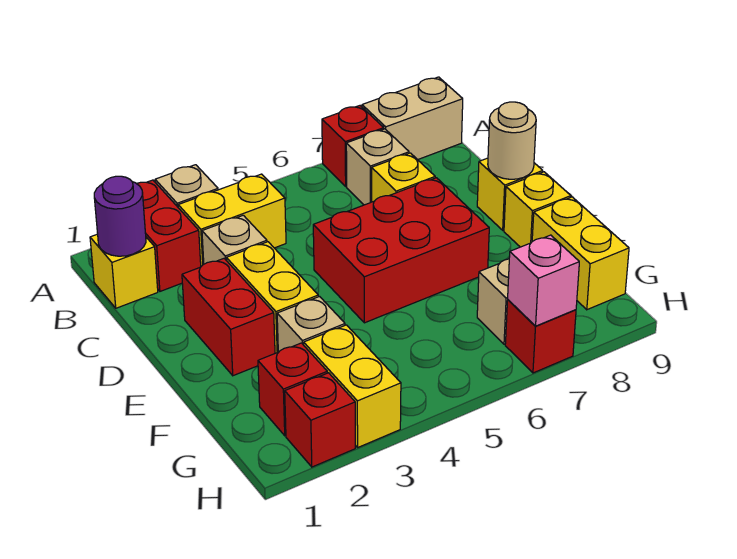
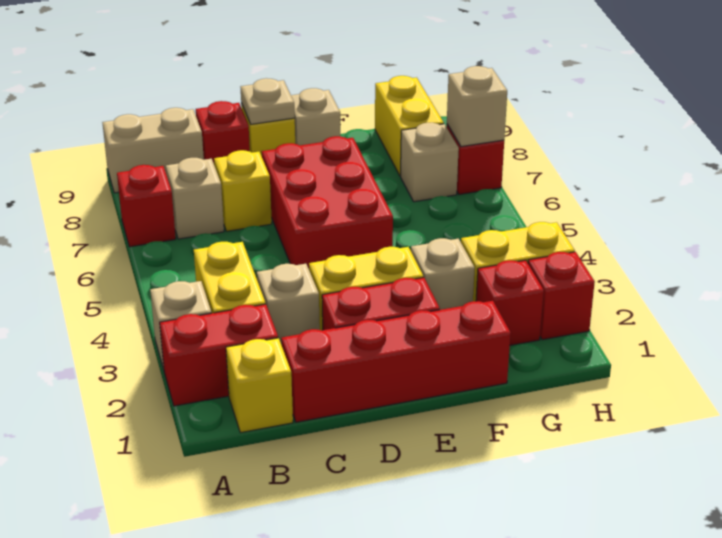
tan brick A8:A9 level 1 -> tan brick A9:B9 level 1
purple round brick B1 level 2 -> none
none -> red brick C1:F1 level 1
none -> red brick C9 level 1
tan round brick D9 level 2 -> tan plate D9 level 2
yellow brick E9 level 1 -> tan brick E9 level 1
yellow brick F9:G9 level 1 -> yellow brick G8:G9 level 1
pink brick H7 level 2 -> tan brick H7 level 2

